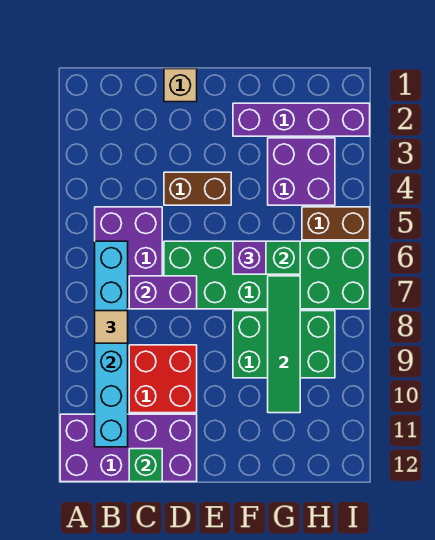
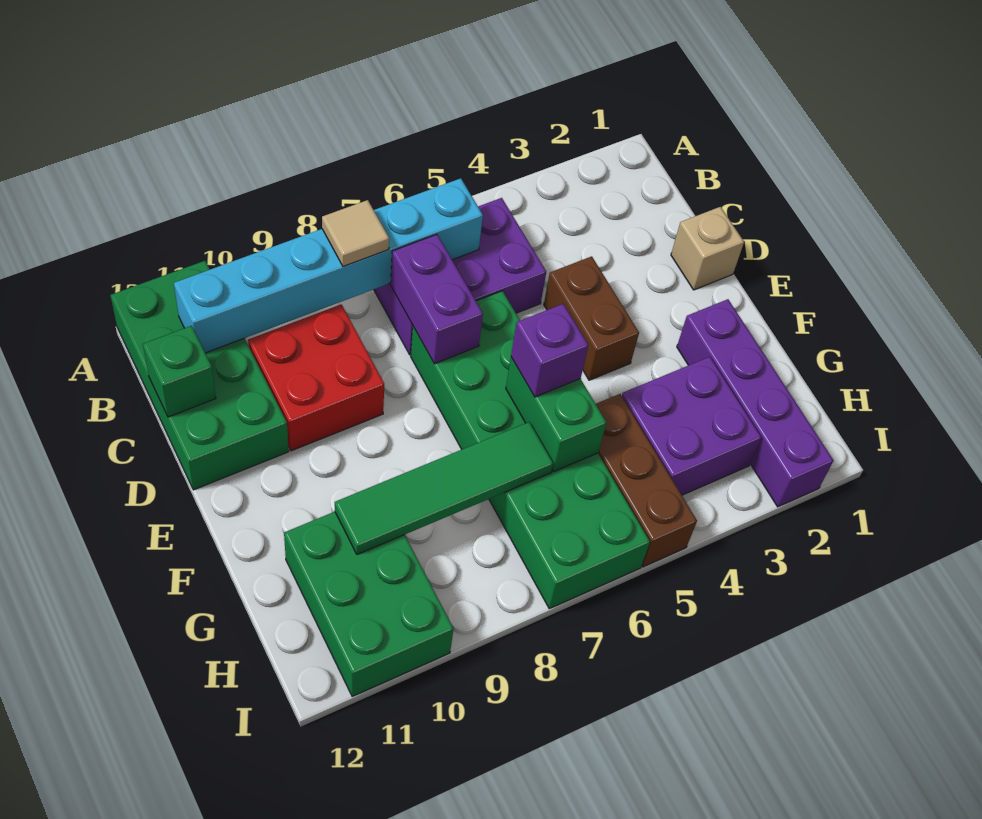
purple brick A11:D12 level 1 -> green brick A11:D12 level 1
green brick F8:H9 level 1 -> green brick G10:I11 level 1
brown brick H5:I5 level 1 -> brown brick G5:I5 level 1

